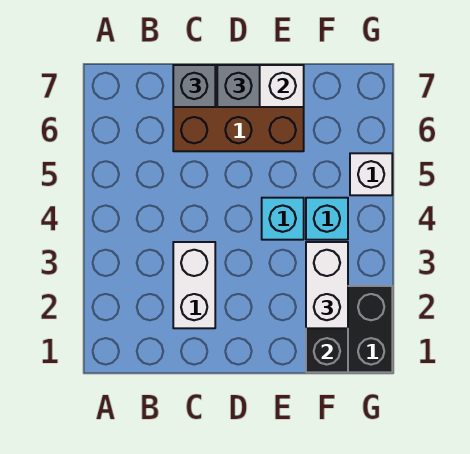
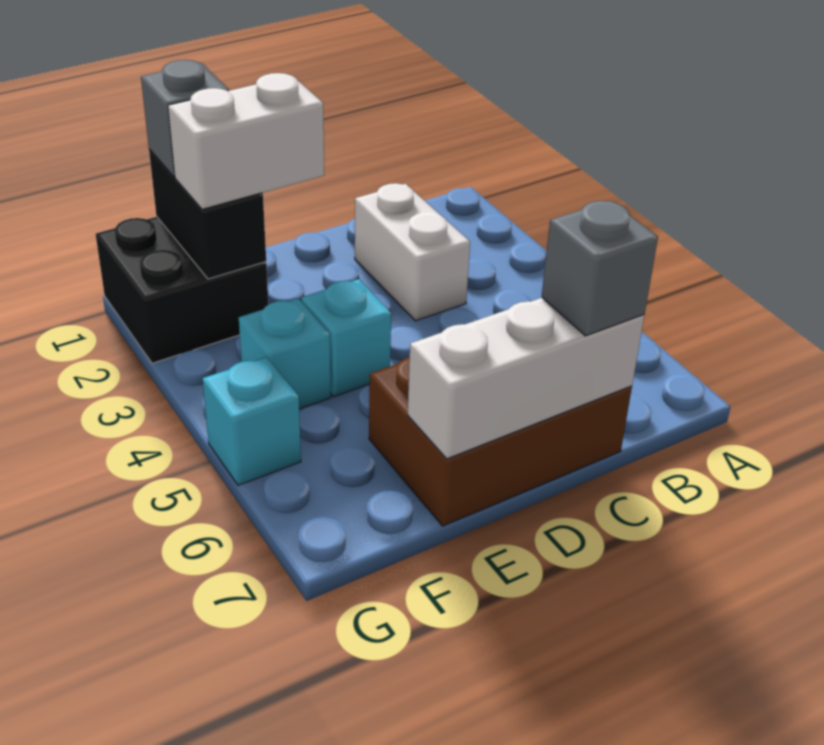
grey brick D7 level 3 -> grey brick F1 level 3
white brick F2:F3 level 3 -> white brick E2:F2 level 3
white brick G5 level 1 -> cyan brick G5 level 1

